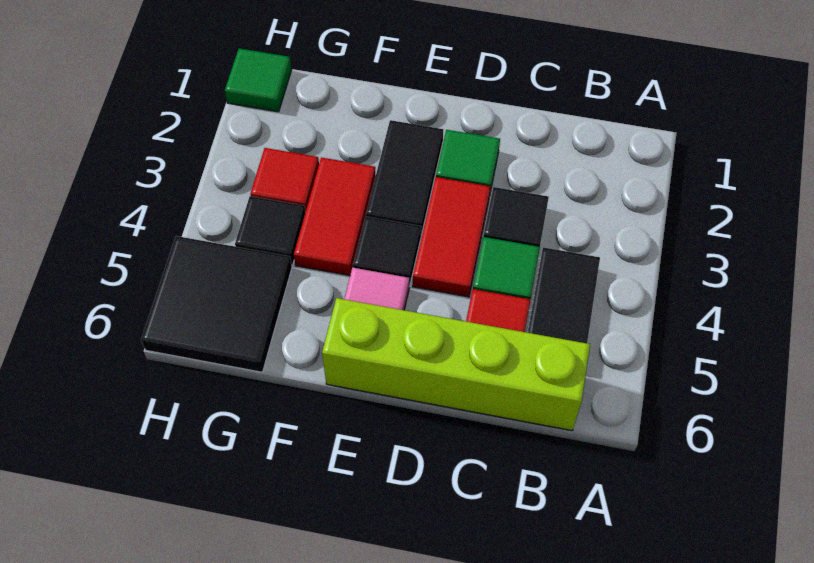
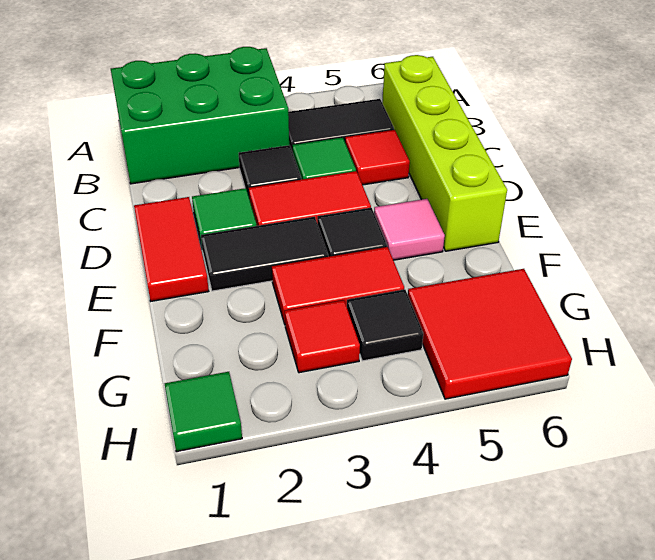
none -> green brick A1:B3 level 1
none -> red tile D1:E1 level 1
black tile G5:H6 level 1 -> red tile G5:H6 level 1

